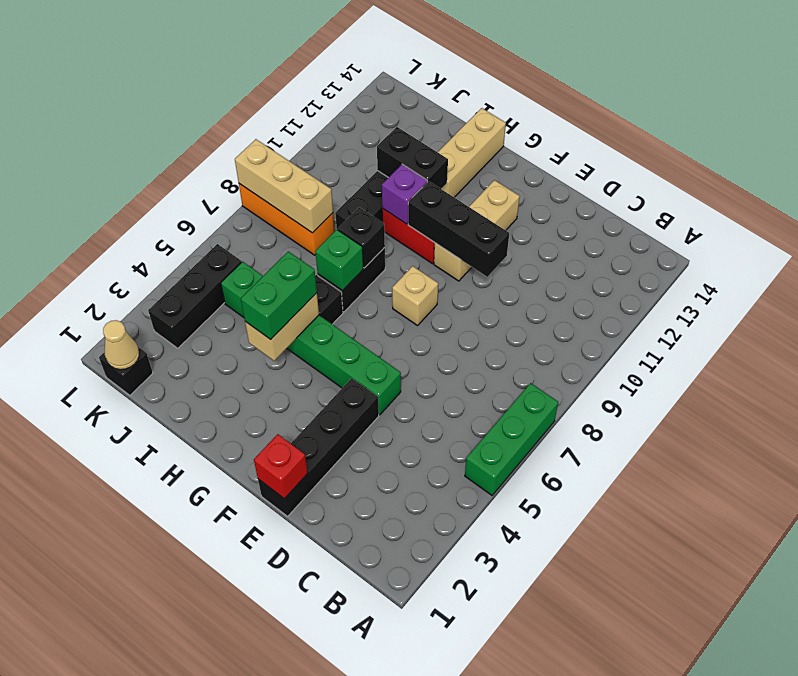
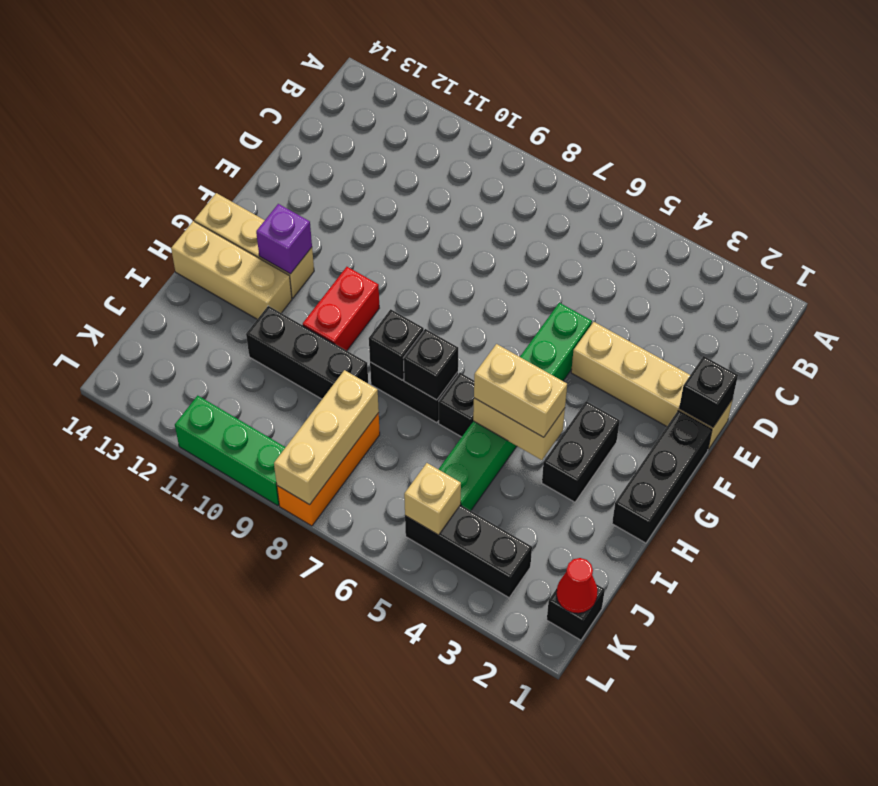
green brick A5:A7 level 1 -> green brick L9:L11 level 1
black brick E1:E4 level 1 -> tan brick E1:E4 level 1
red brick E1 level 2 -> black brick E1 level 2
black brick E10:G10 level 2 -> black brick F1:H1 level 1
tan brick F8 level 1 -> tan brick K5 level 2
tan brick F10:F12 level 1 -> tan brick G12:G14 level 1
green brick H4:H5 level 3 -> tan brick H4:H5 level 3
green brick H7 level 2 -> black brick H7 level 2
purple brick H10 level 2 -> purple brick G12 level 2
black brick H11:I11 level 2 -> black brick G3:H3 level 1
tan cone K1 level 2 -> red cone K1 level 2

